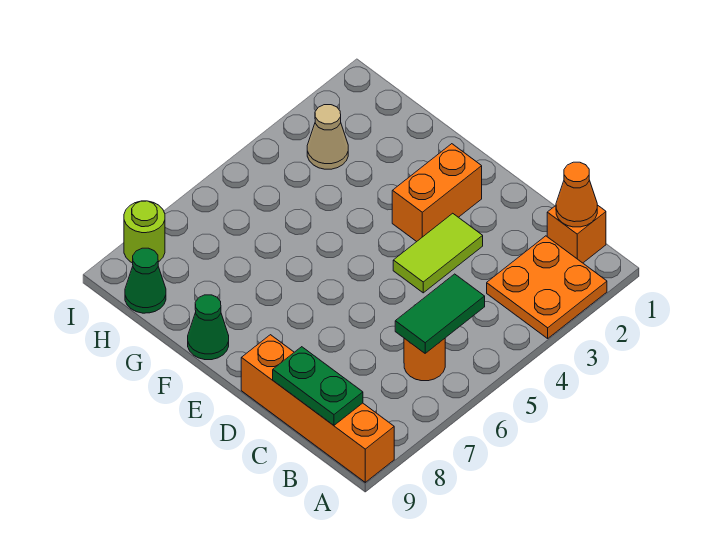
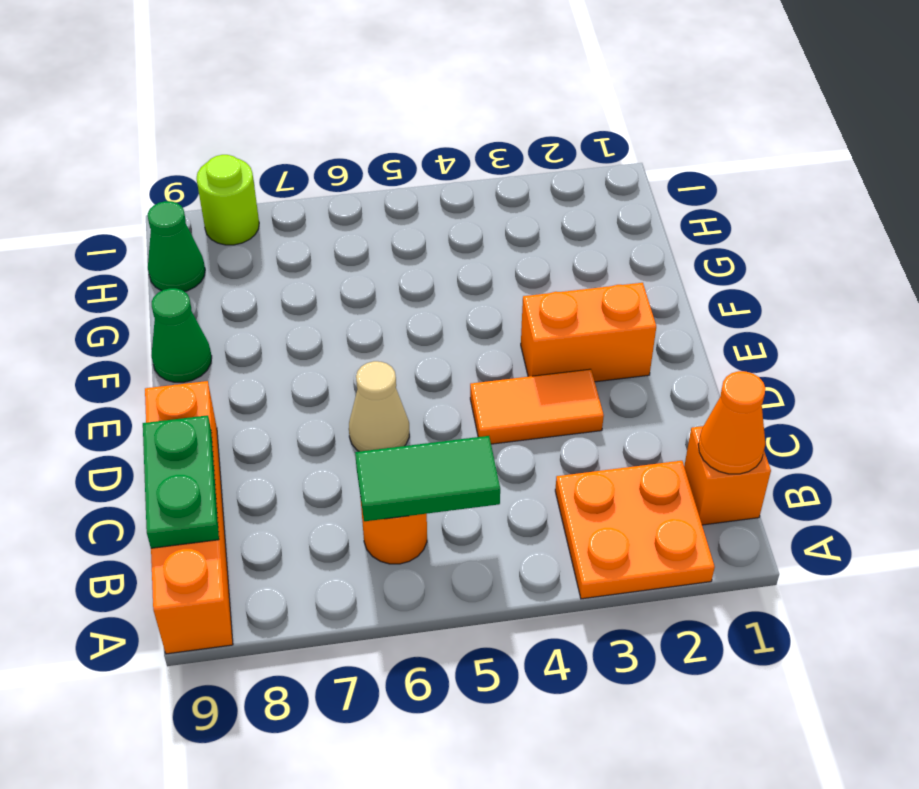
lime tile D3:D4 level 1 -> orange tile D3:D4 level 1
tan cone H3 level 1 -> tan cone D6 level 1

